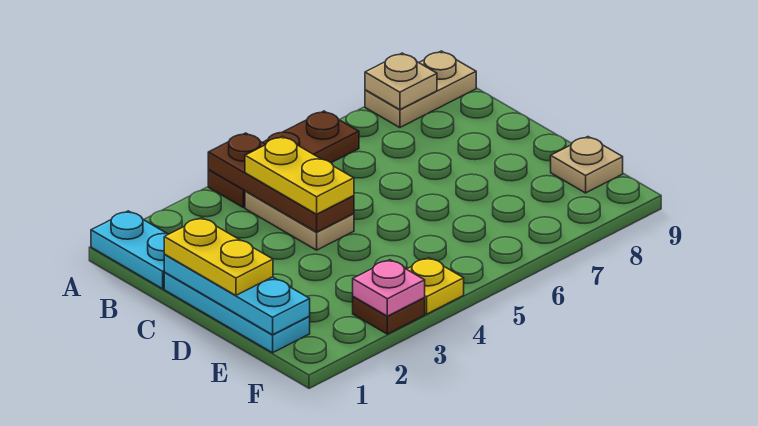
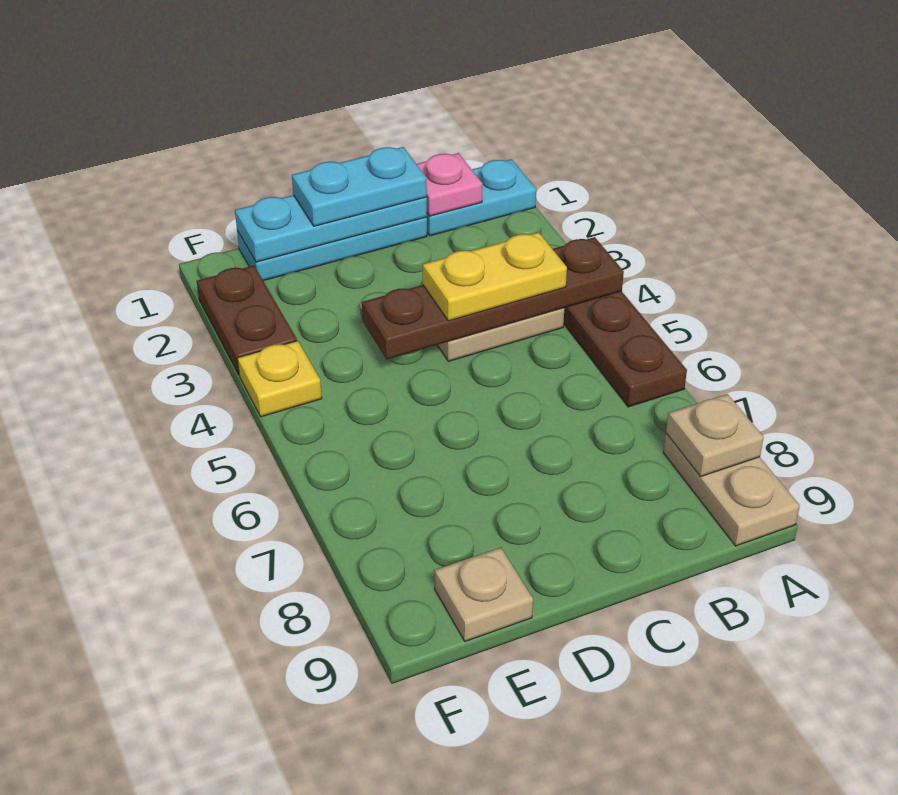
brown plate A4:C4 level 2 -> brown plate A4:D4 level 2
yellow plate C1:D1 level 3 -> cyan plate C1:D1 level 3
brown plate F3 level 1 -> brown plate F2:F3 level 1
pink plate F3 level 2 -> pink plate B1 level 2

